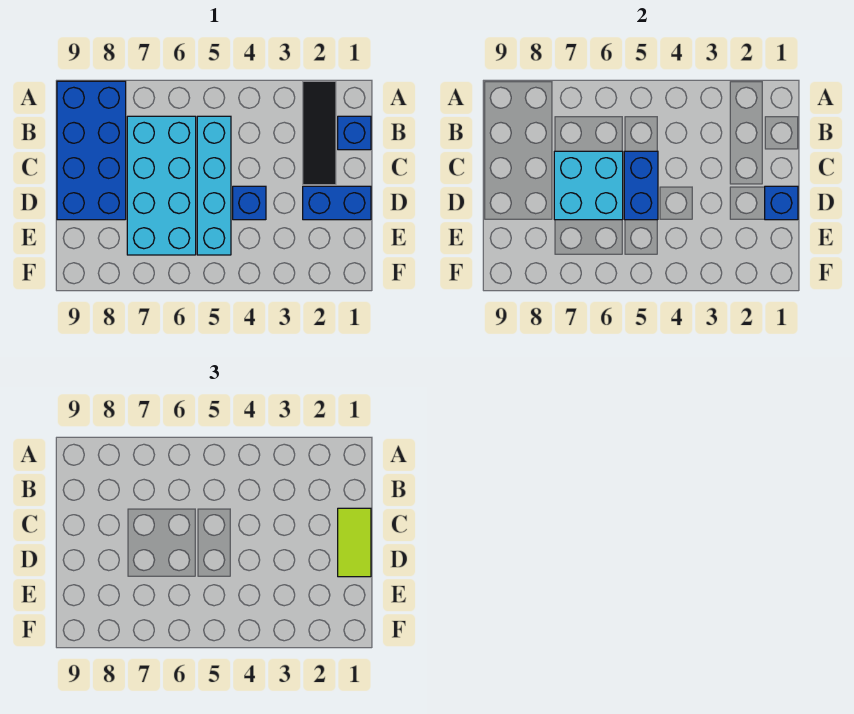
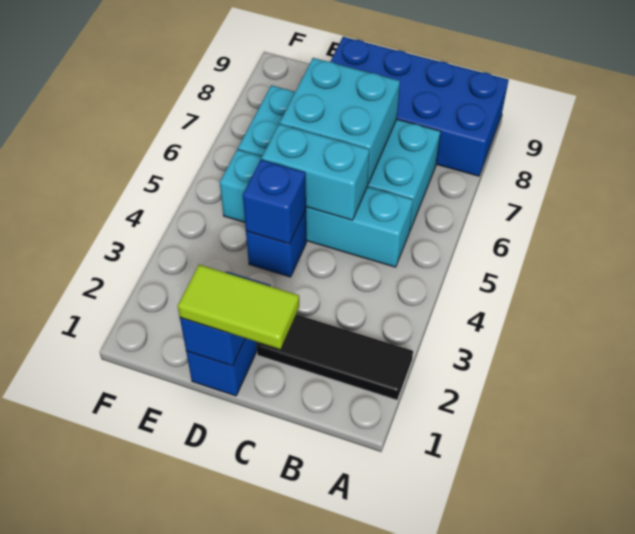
blue brick B1 level 1 -> blue brick D4 level 2
blue brick C5:D5 level 2 -> cyan brick C5:D5 level 2

